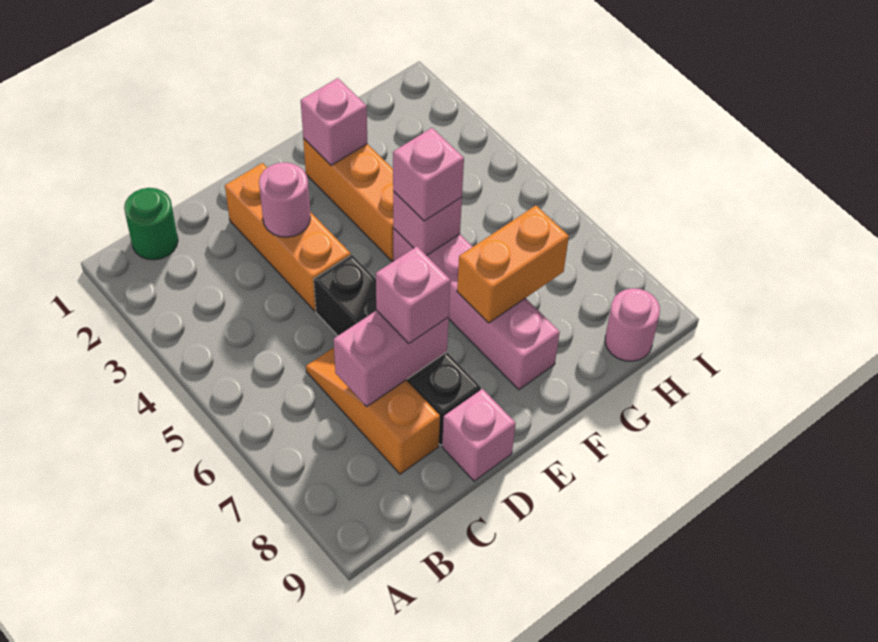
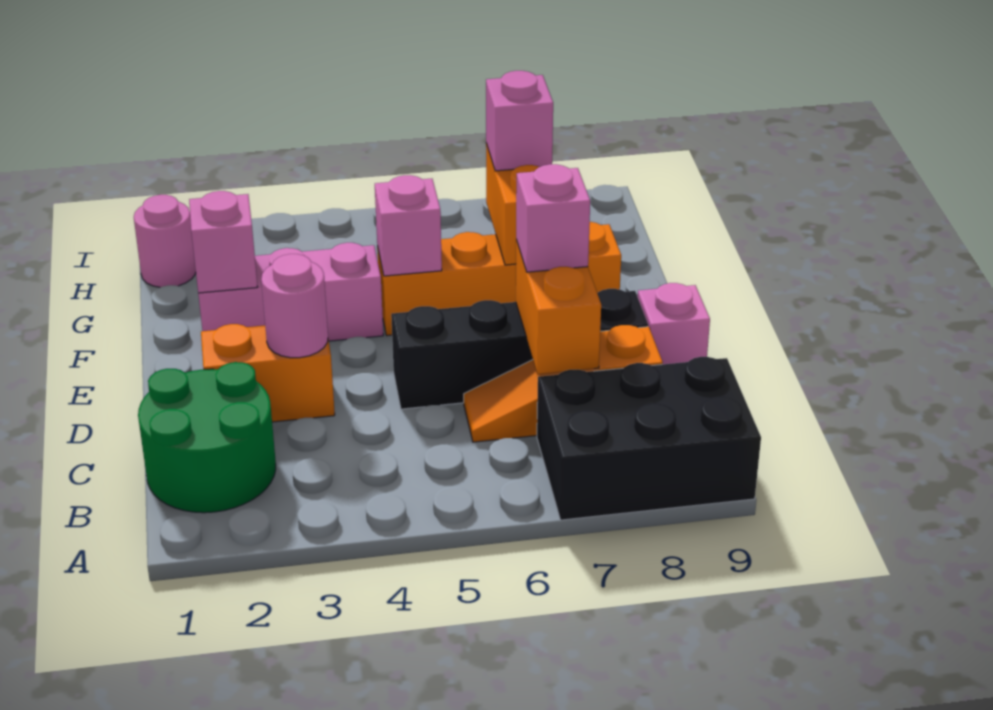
none -> black brick A7:B9 level 1
green round brick B1 level 1 -> green round brick B1:C2 level 1
pink brick C7:D7 level 2 -> orange brick C7:D7 level 2
orange brick D2:D4 level 1 -> orange brick D2:D3 level 1
orange brick F2:F4 level 1 -> pink brick F2:F4 level 1
pink brick F5:F8 level 1 -> orange brick F5:F8 level 1
pink brick F5 level 3 -> pink brick G7 level 3
pink round brick H9 level 1 -> pink round brick H1 level 1

